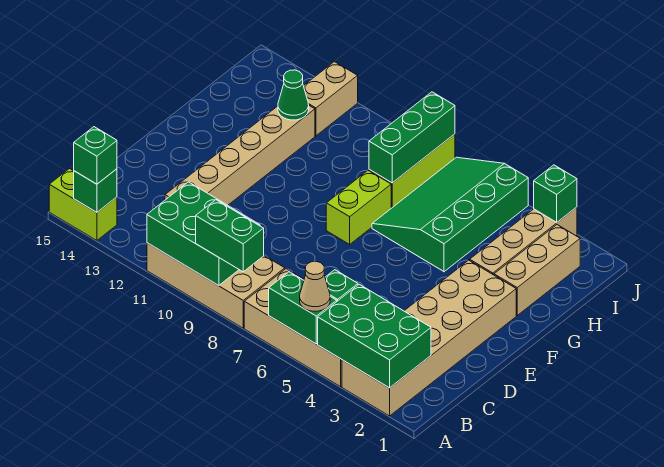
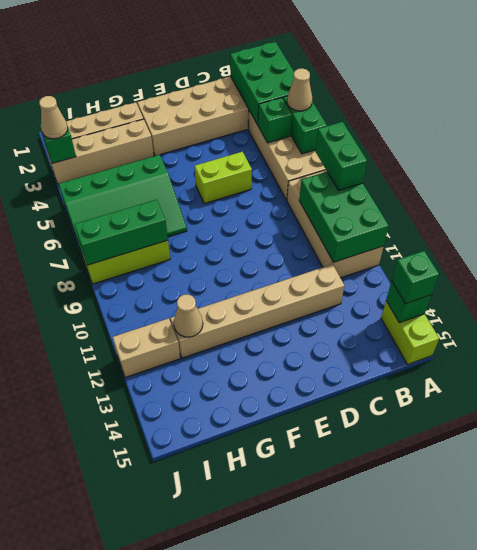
lime brick F8:G8 level 1 -> lime brick D6:E6 level 1
green cone H12 level 2 -> tan cone H12 level 2
none -> tan cone J3 level 3

